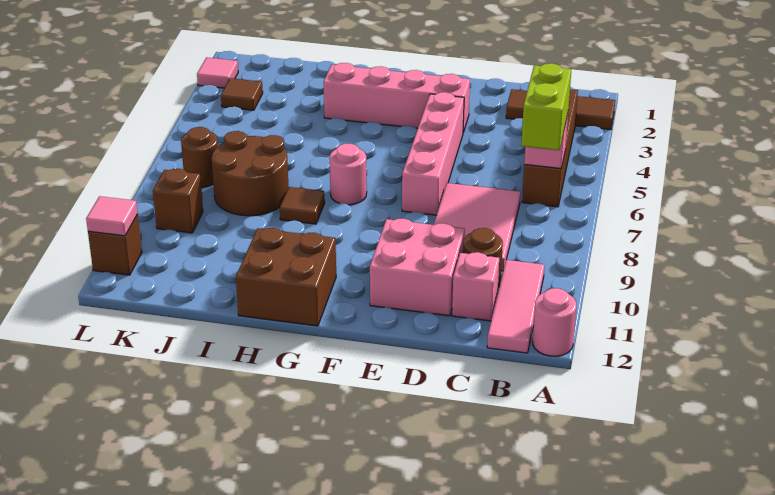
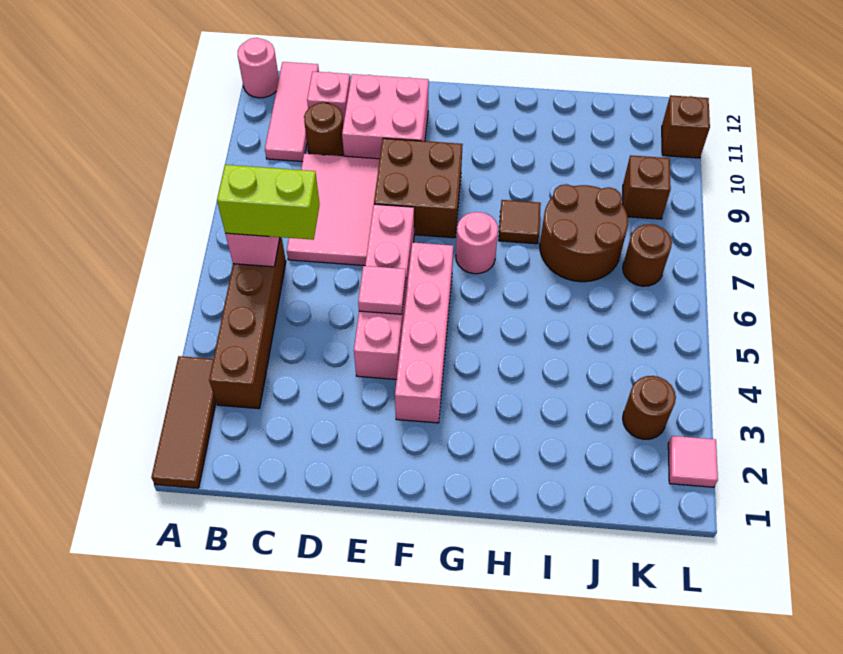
brown tile A2:C2 level 1 -> brown tile A1:A3 level 1
lime brick B6:B7 level 3 -> lime brick B6:C6 level 3
pink brick E3:H3 level 1 -> pink brick F3:F6 level 1
brown brick G11:H12 level 1 -> brown brick E8:F9 level 1
brown tile K3 level 1 -> brown round brick K3 level 1
pink tile L11 level 2 -> pink tile E5 level 2

